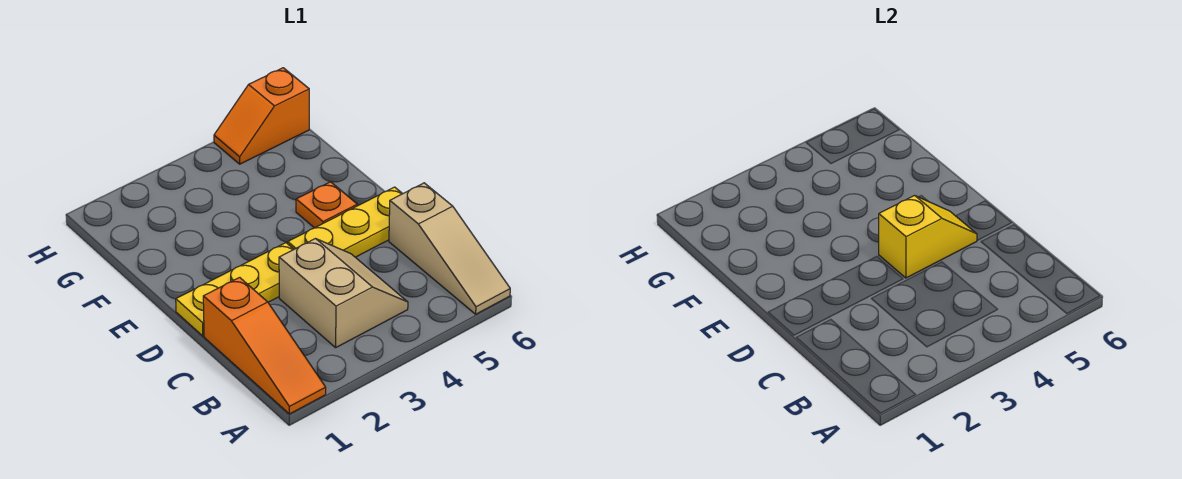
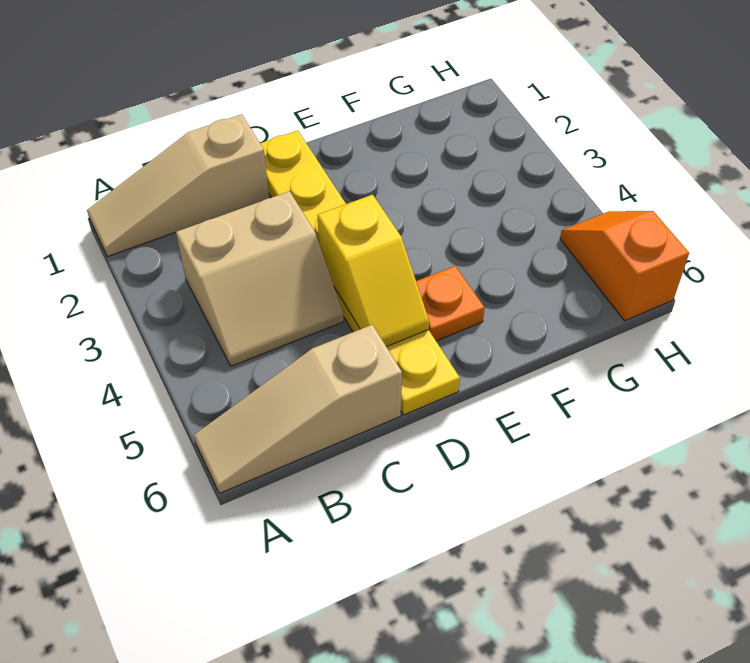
orange slope A1:C1 level 1 top C -> tan slope A1:C1 level 1 top C

